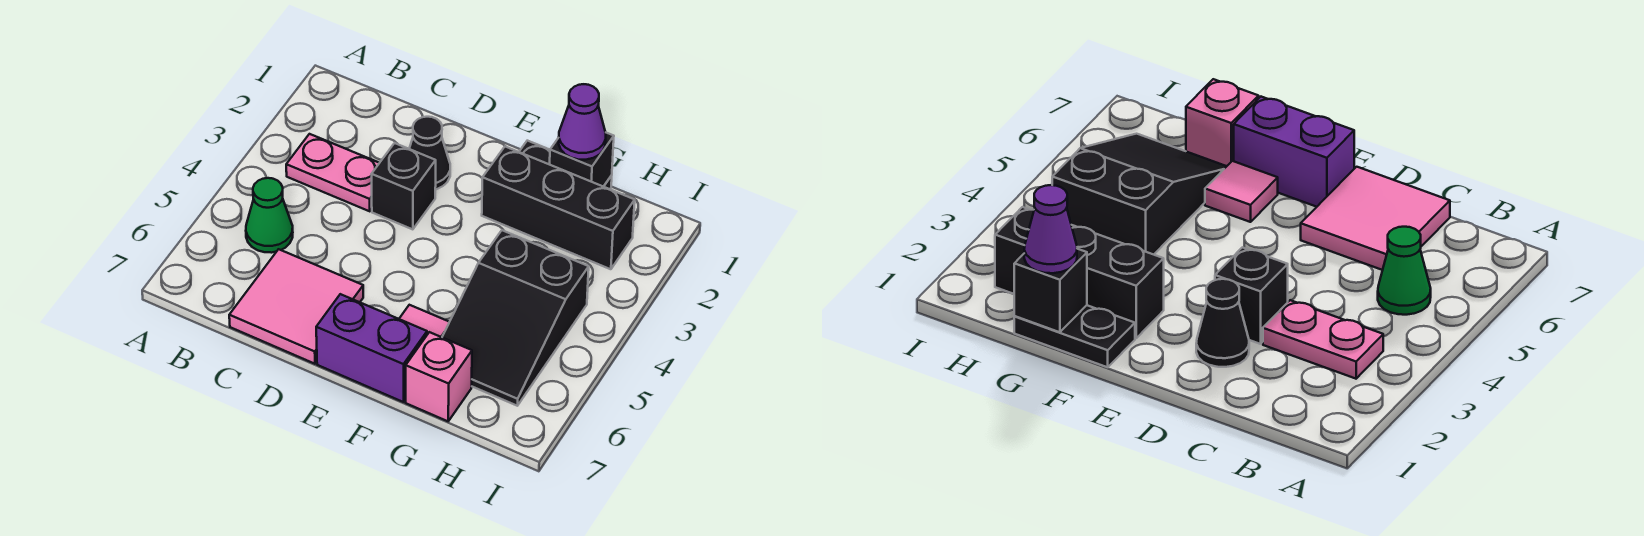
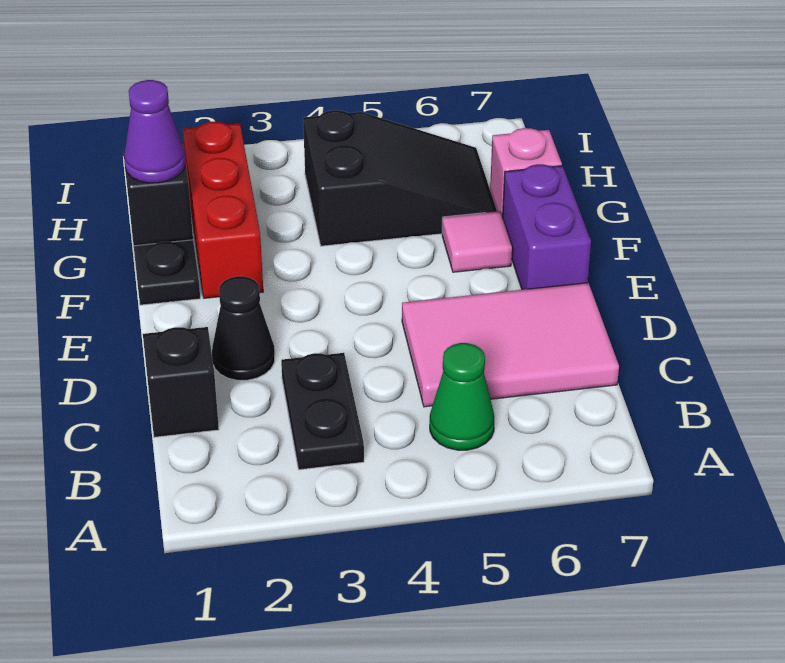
pink plate B3:C3 level 1 -> black plate B3:C3 level 1
pink tile C6:D7 level 1 -> pink tile C5:D7 level 1
black brick D3 level 1 -> black brick C1 level 1
black brick F2:H2 level 1 -> red brick F2:H2 level 1

